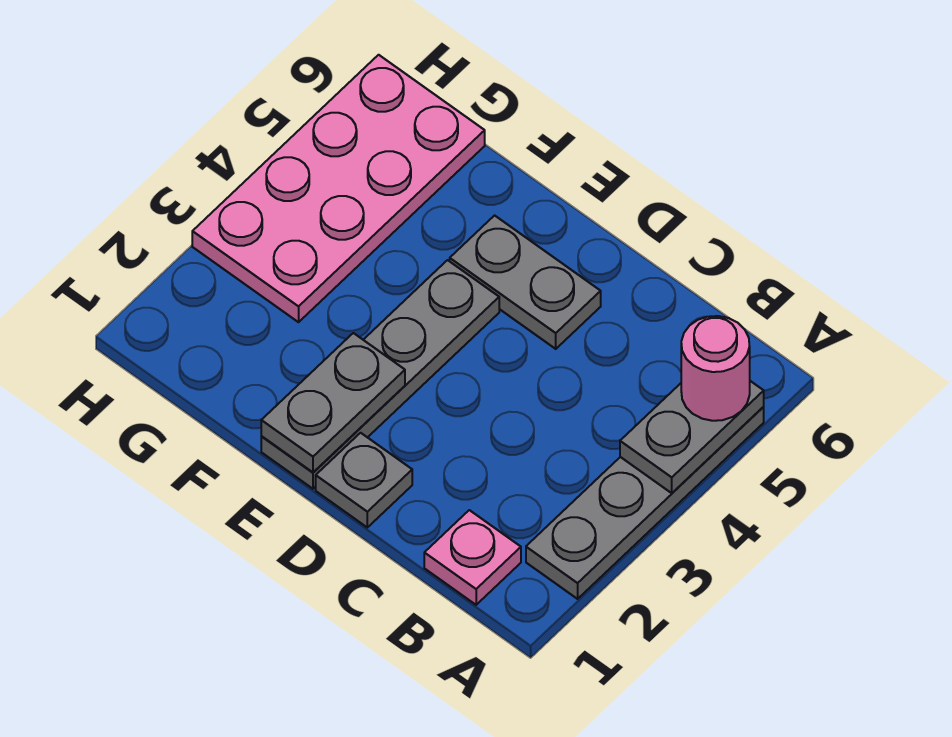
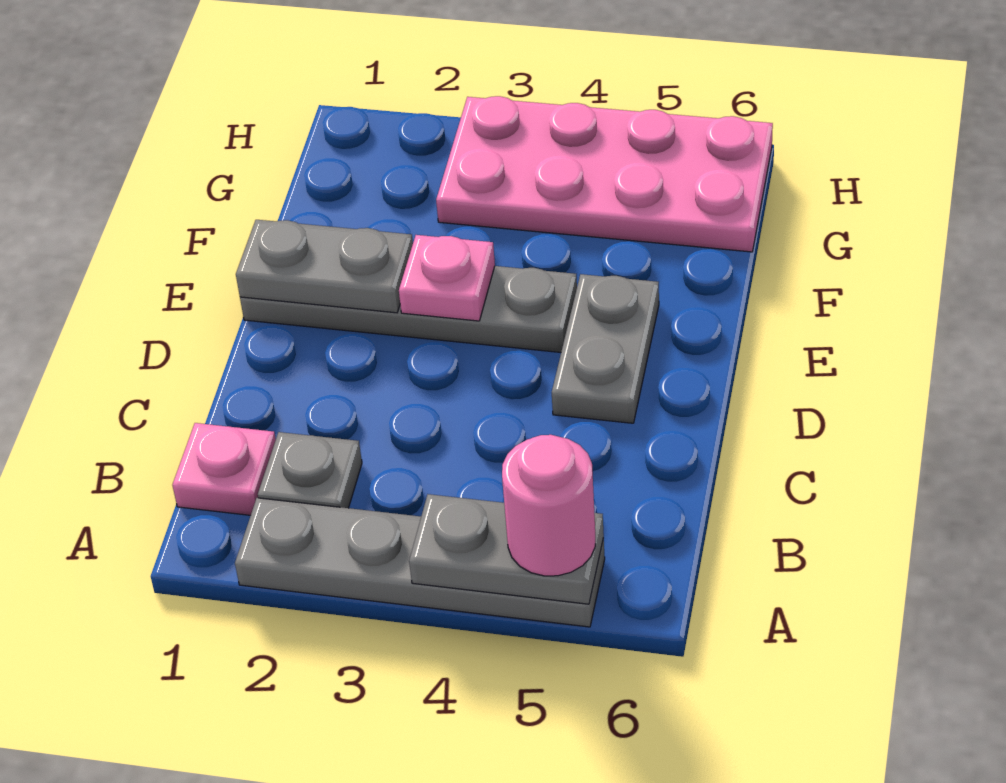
grey plate D1 level 1 -> grey plate B2 level 1
none -> pink plate E3 level 2

